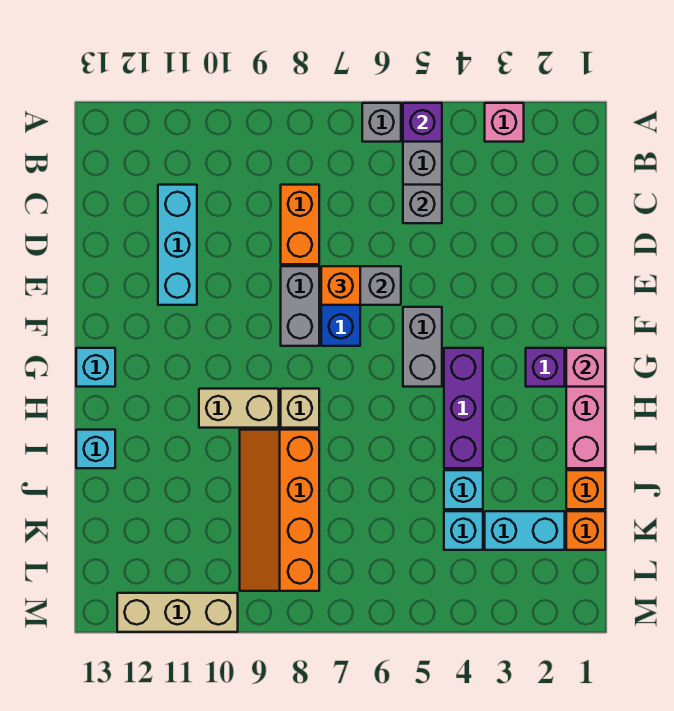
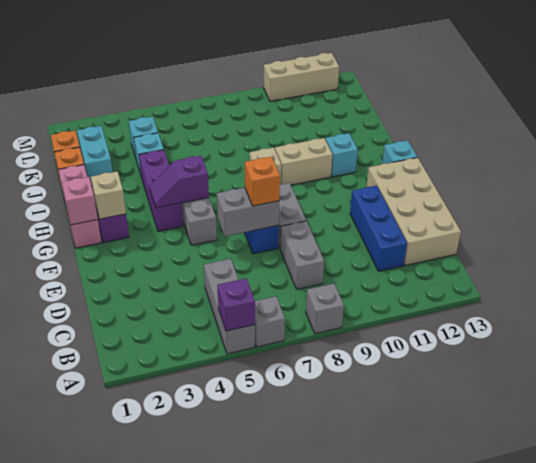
pink brick A3 level 1 -> none
grey brick C5 level 2 -> grey brick A8 level 1
orange brick C8:D8 level 1 -> grey brick C8:D8 level 1
cyan brick C11:E11 level 1 -> blue brick C11:E11 level 1
none -> tan brick C12:F13 level 1
none -> tan brick G2 level 2
none -> purple slope G4:G5 level 2 top 5
orange slope I8:L9 level 1 top 8 -> none
cyan brick I13 level 1 -> cyan brick H11 level 1
cyan brick K2:K3 level 1 -> cyan brick J2:K2 level 1

